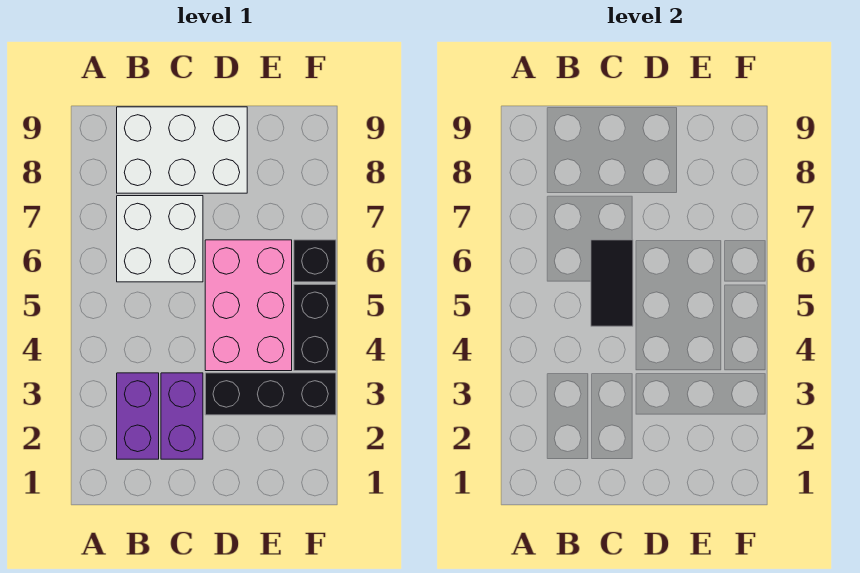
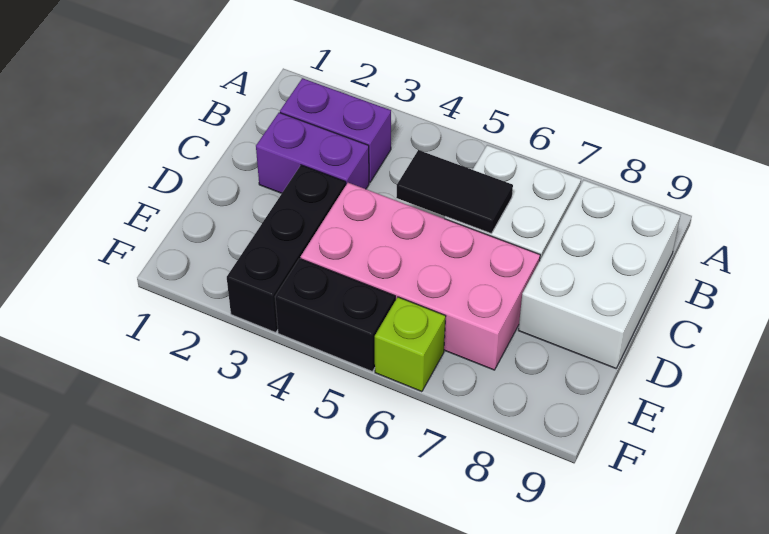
pink brick D4:E6 level 1 -> pink brick D4:E7 level 1
black brick F6 level 1 -> lime brick F6 level 1

